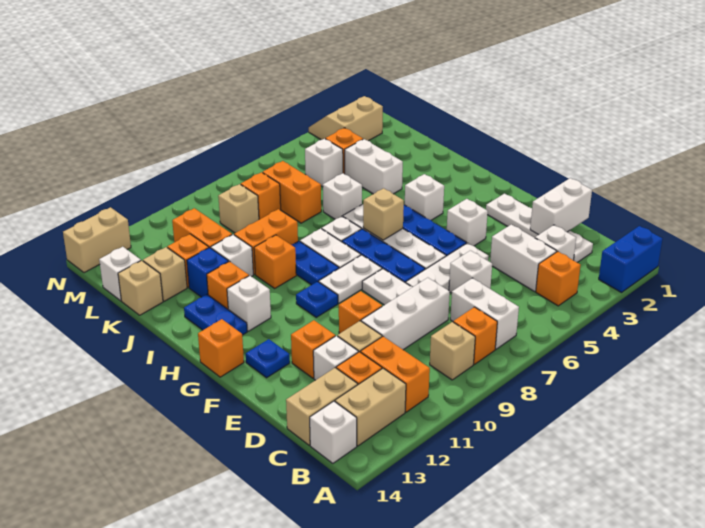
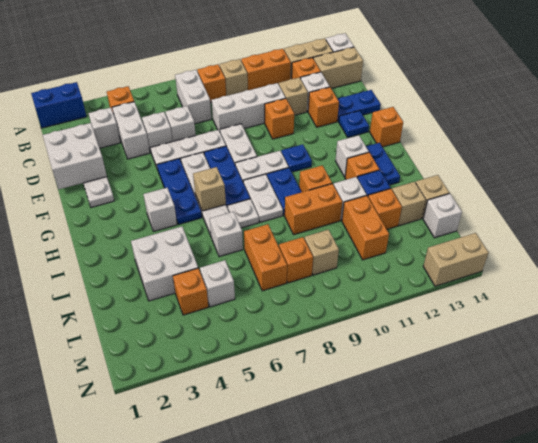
orange brick B11:C11 level 1 -> orange brick B10:B11 level 1
white brick D1:D2 level 2 -> white brick D1:E2 level 2
none -> blue plate E13:E14 level 1
white brick F4 level 1 -> white brick D5 level 1
white brick J4:K4 level 1 -> white brick J3:K4 level 1
tan slope M2:N3 level 1 top M -> none

